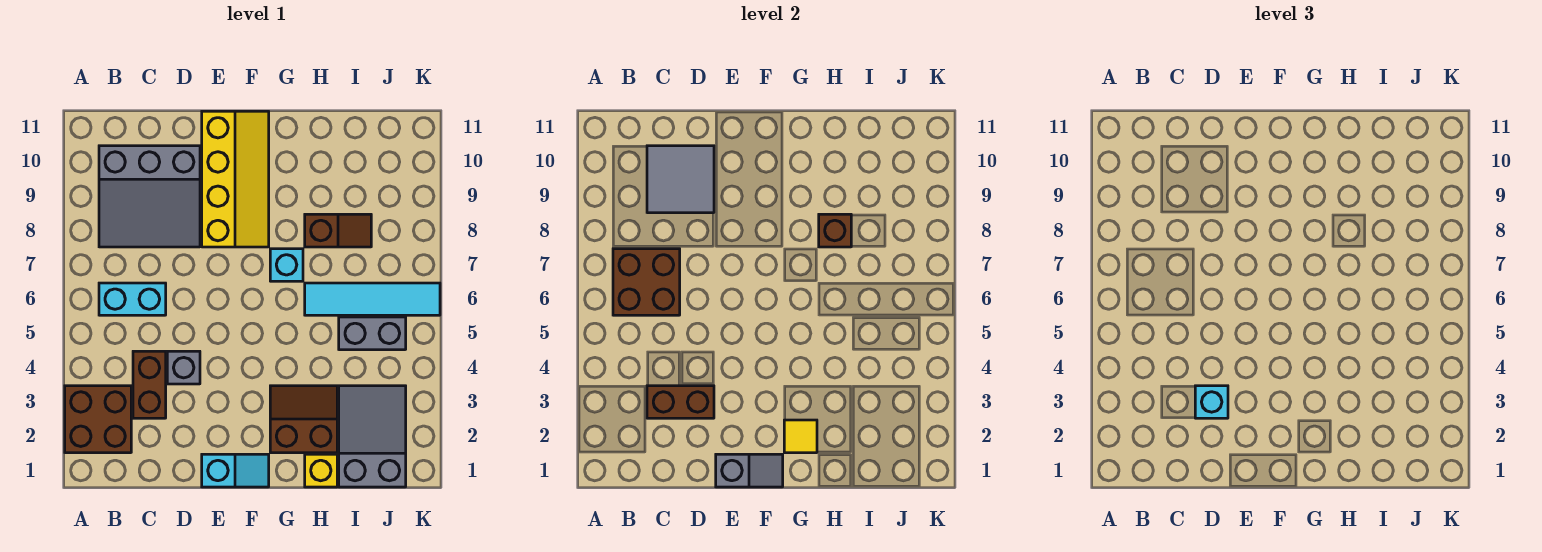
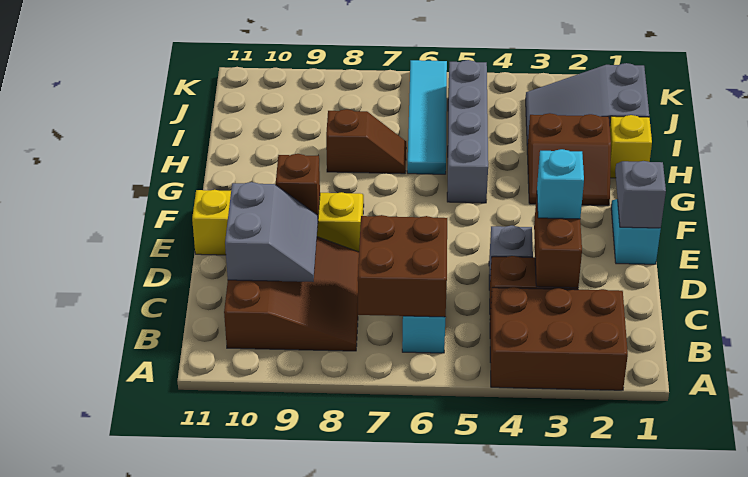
brown brick A2:B3 level 1 -> brown brick A2:B4 level 1
grey slope B8:D10 level 1 top 10 -> brown slope B8:D10 level 1 top 10
grey tile C9:D10 level 2 -> grey slope C9:D10 level 2 top 10
brown slope G2:H3 level 1 top 2 -> brown slope G2:H3 level 1 top H
yellow tile G2 level 2 -> none
cyan brick G7 level 1 -> none
brown slope H8:I8 level 1 top H -> brown slope H7:H8 level 1 top 8
brown brick H8 level 2 -> brown brick E9 level 2
grey brick I5:J5 level 1 -> grey brick G5:J5 level 1

